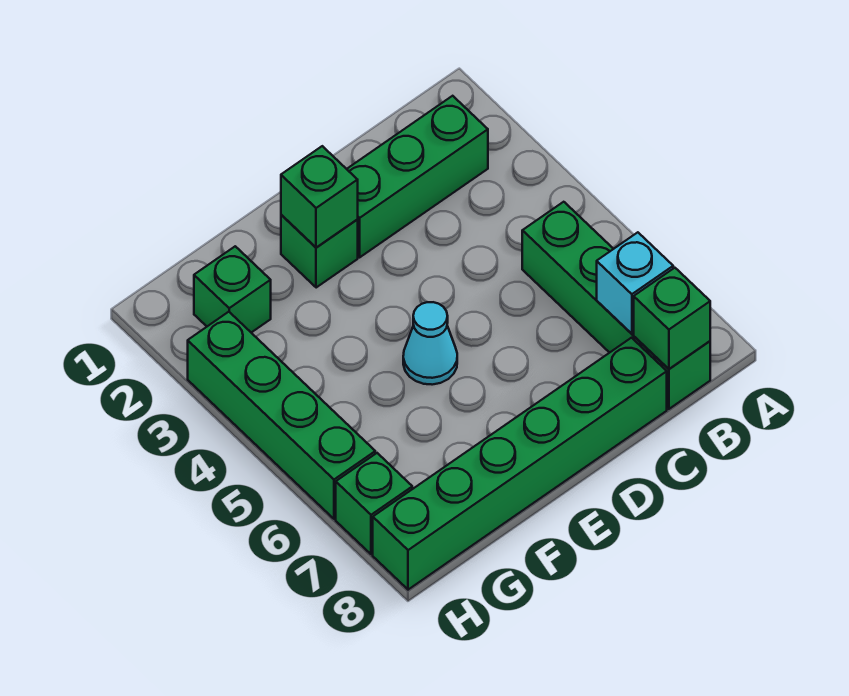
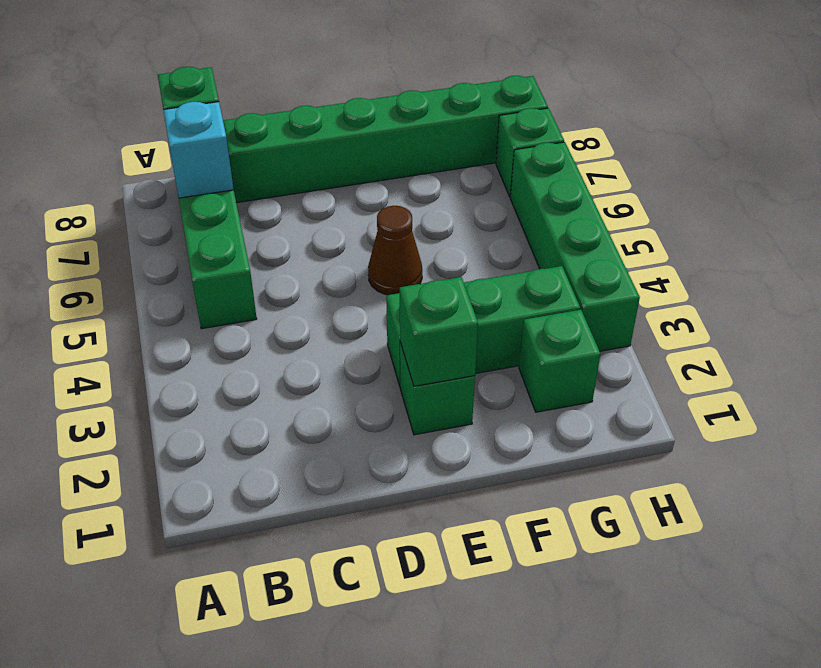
green brick B2:D2 level 1 -> green brick E3:G3 level 1
cyan cone E5 level 1 -> brown cone E5 level 1

